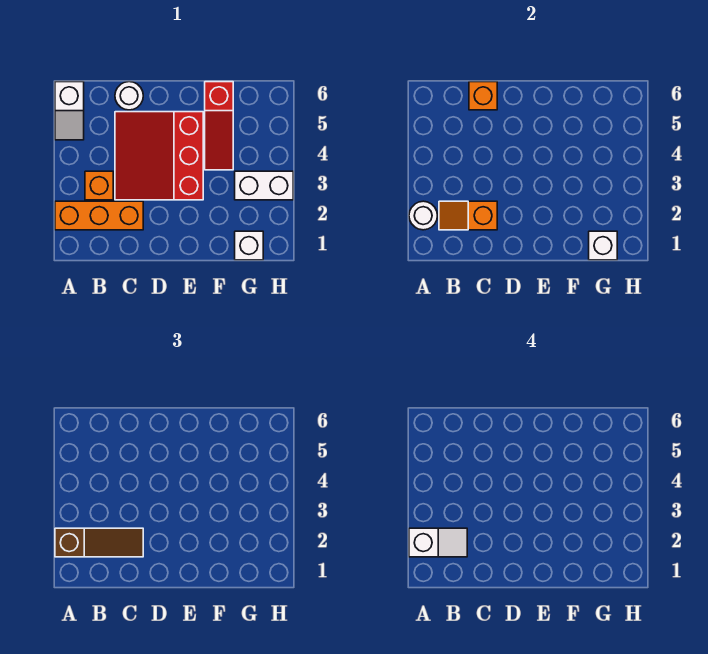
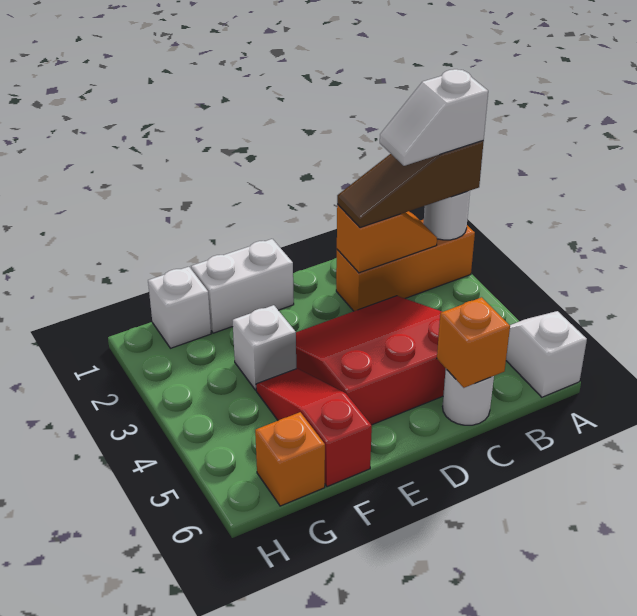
orange brick B3 level 1 -> orange brick G6 level 1
red slope C3:E5 level 1 top E -> red slope C3:E5 level 1 top 5
white brick G1 level 2 -> white brick F3 level 1
white brick G3:H3 level 1 -> white brick E1:F1 level 1

